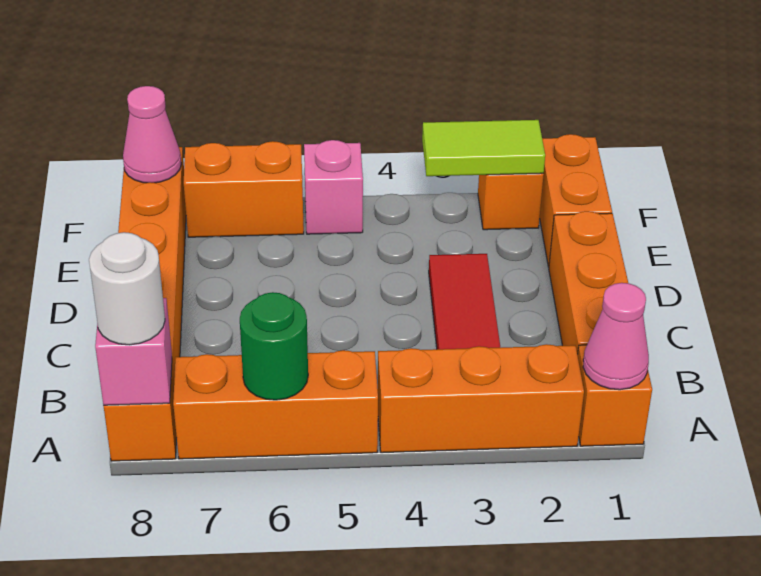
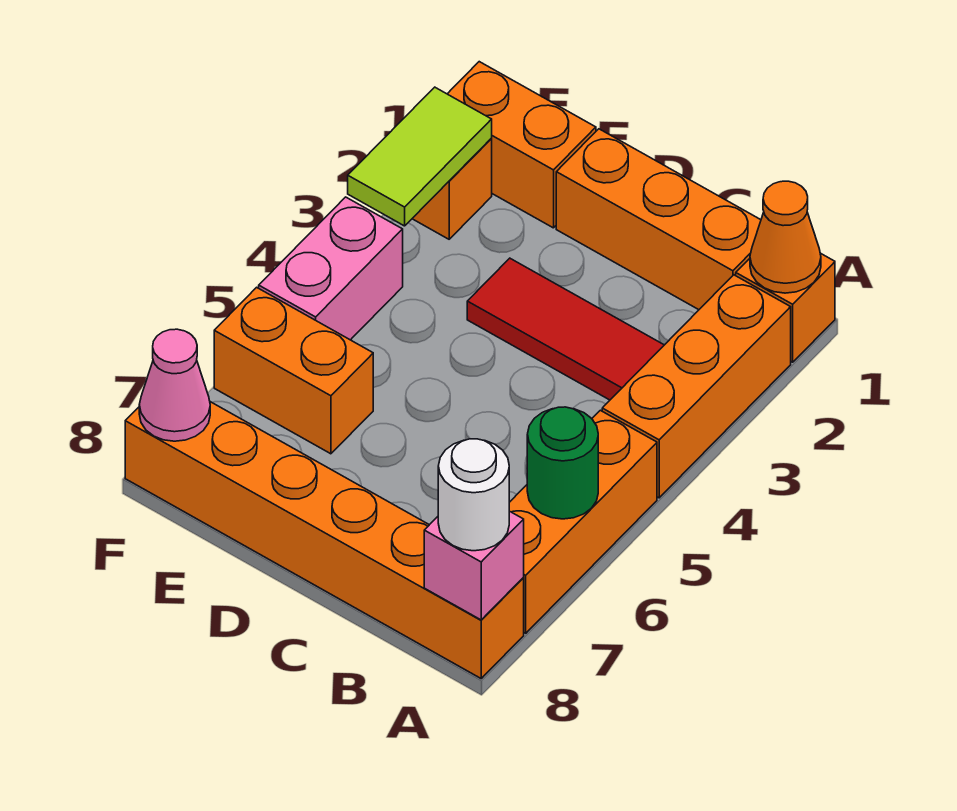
pink cone A1 level 2 -> orange cone A1 level 2
pink brick F5 level 1 -> pink brick F4:F5 level 1
orange brick F6:F7 level 1 -> orange brick E6:F6 level 1

